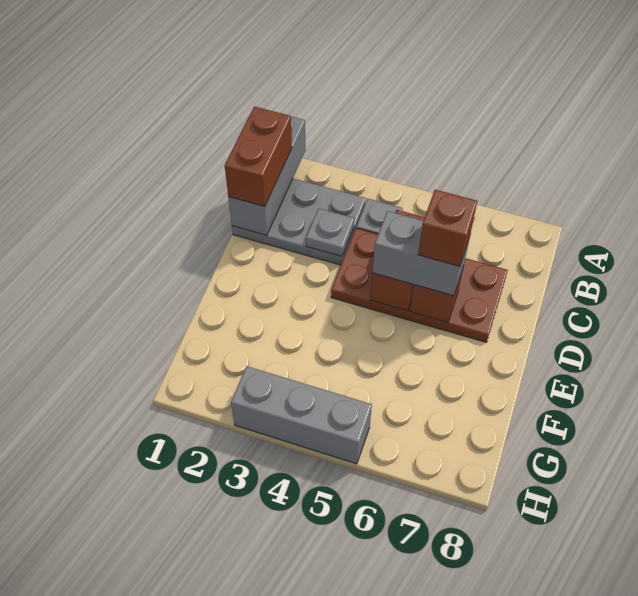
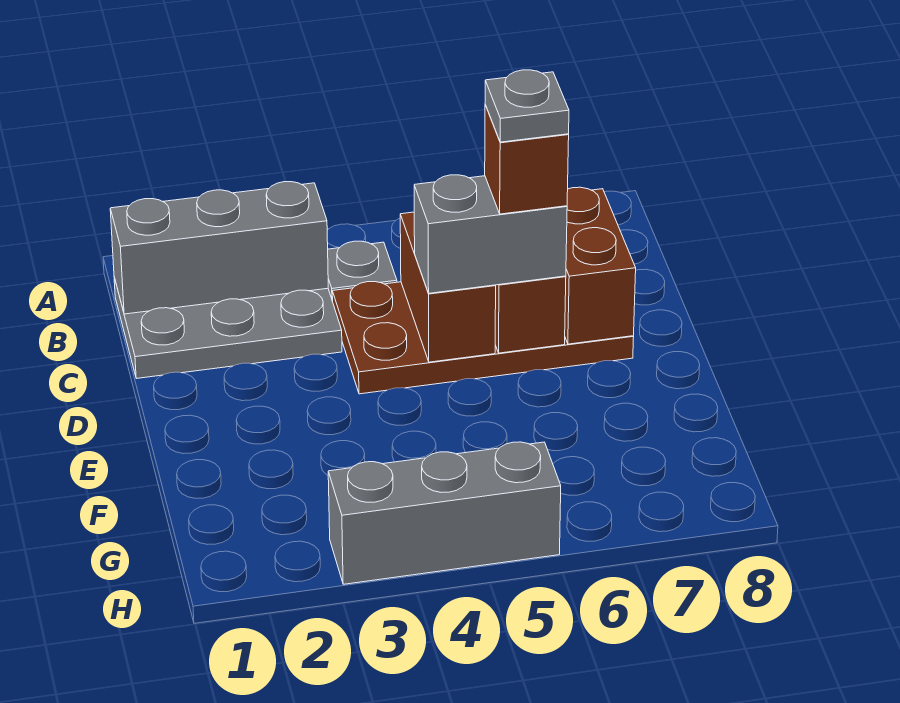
grey brick A1:C1 level 2 -> grey brick B1:B3 level 2
brown brick B1:C1 level 3 -> brown brick C7:D7 level 2
grey plate C3 level 2 -> grey plate D6 level 5

